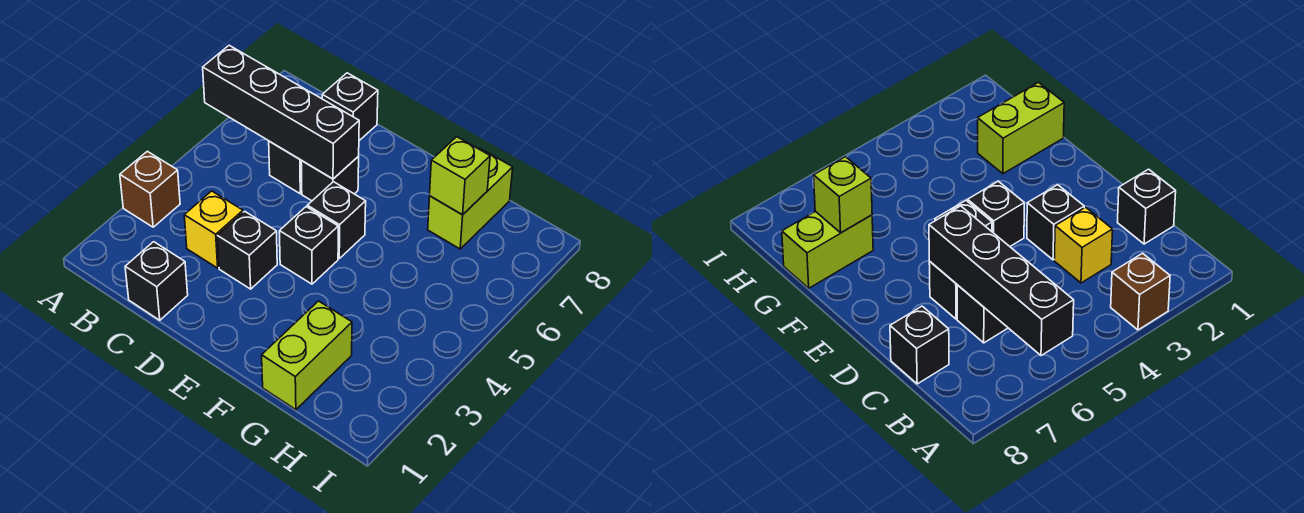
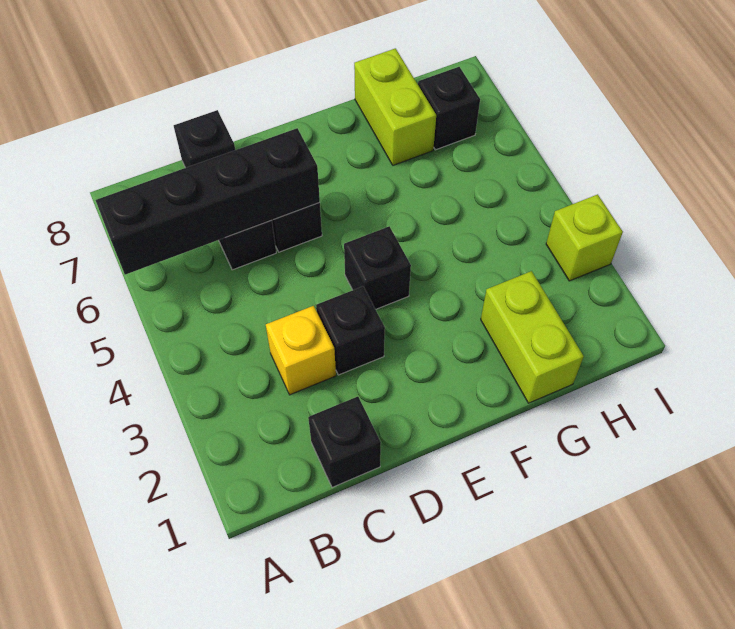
brown brick A3 level 1 -> none
black brick E5 level 1 -> black brick H7 level 1
lime brick G7 level 2 -> lime brick I3 level 1

